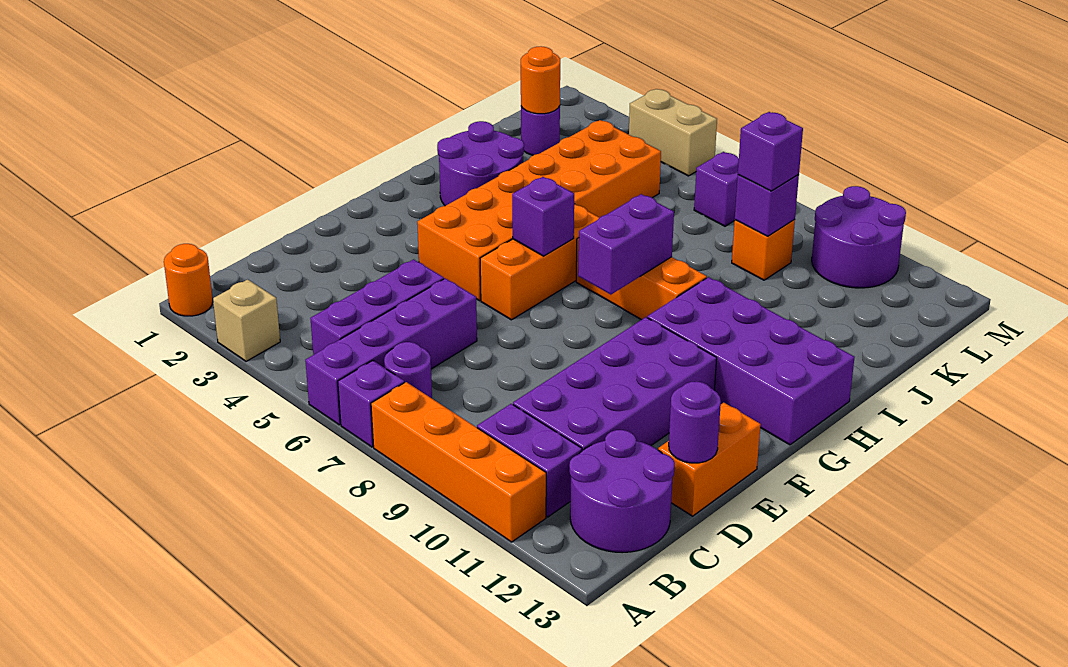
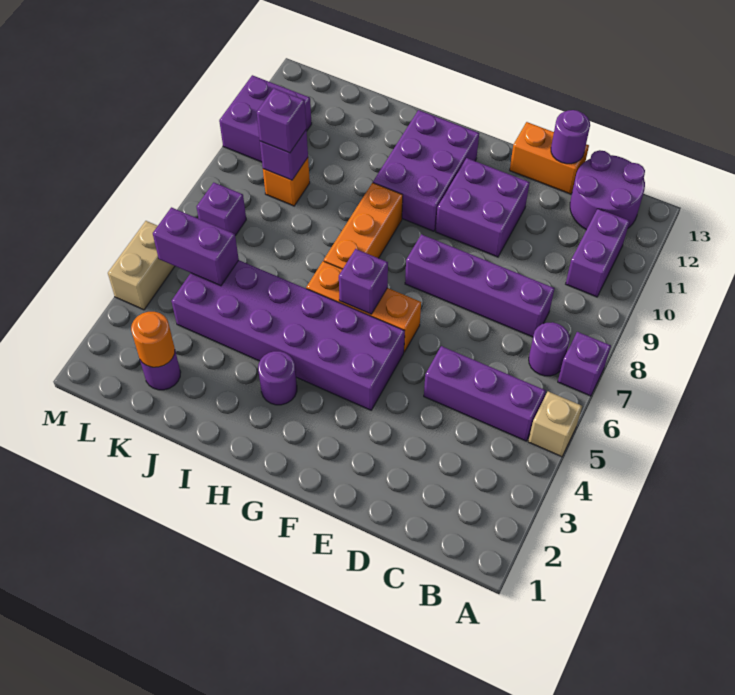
orange round brick A1 level 1 -> none
tan brick A3 level 1 -> tan brick A5 level 1
purple brick A6:D6 level 1 -> purple brick C8:F8 level 1
orange brick A8:A11 level 1 -> none
purple brick C10:F11 level 1 -> purple brick E10:F11 level 1
orange brick F4:K5 level 1 -> purple brick F4:K5 level 1
purple brick G8:H8 level 2 -> purple brick K5:L5 level 2
purple brick G10:H13 level 1 -> purple brick G10:H12 level 1
purple round brick H2:I3 level 1 -> purple round brick H3 level 1
purple round brick L10:M11 level 1 -> purple brick L10:M11 level 1

